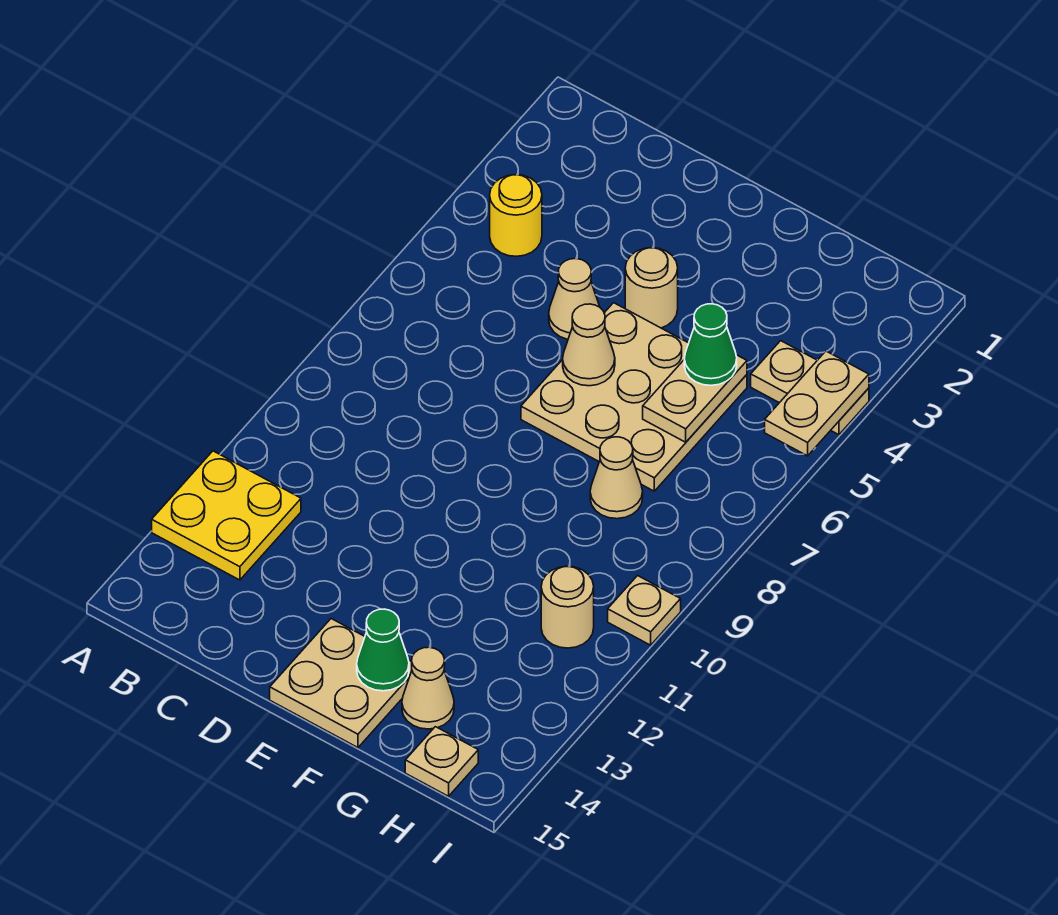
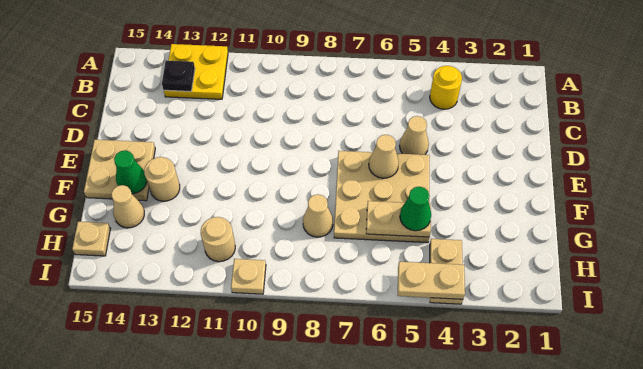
none -> black plate B13 level 2
tan round brick E4 level 1 -> tan round brick F13 level 1

